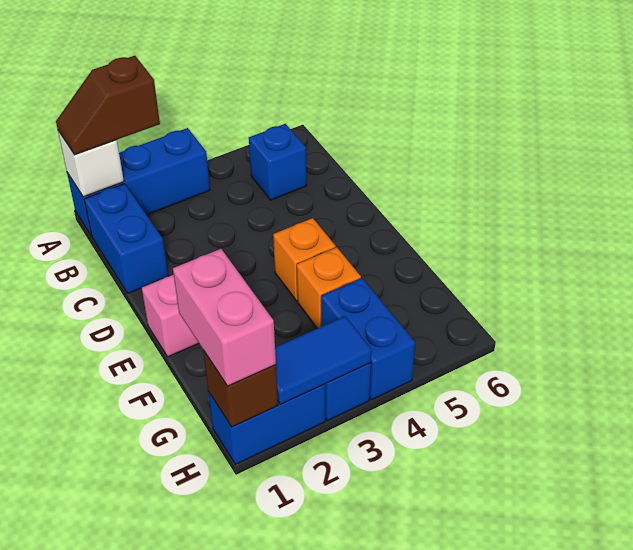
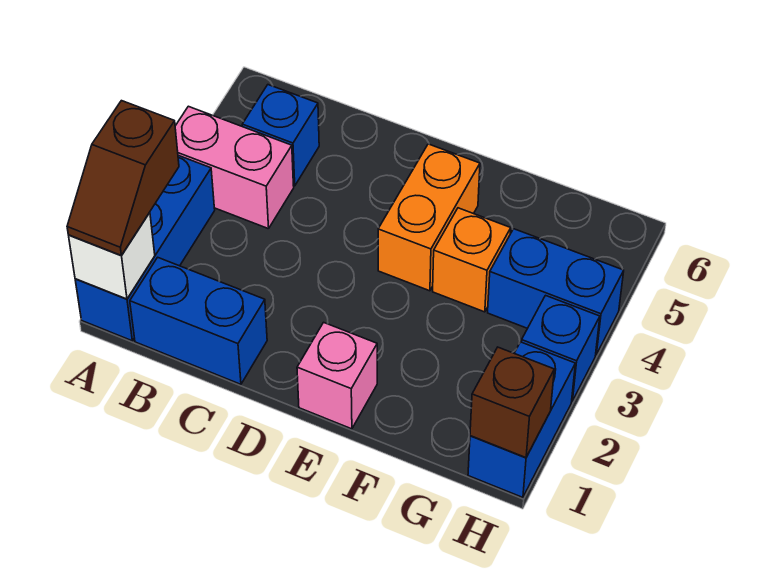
orange brick E4 level 1 -> orange brick E4:E5 level 1
pink brick G1:H1 level 3 -> pink brick A4:B4 level 1
blue tile H2:H3 level 2 -> none

